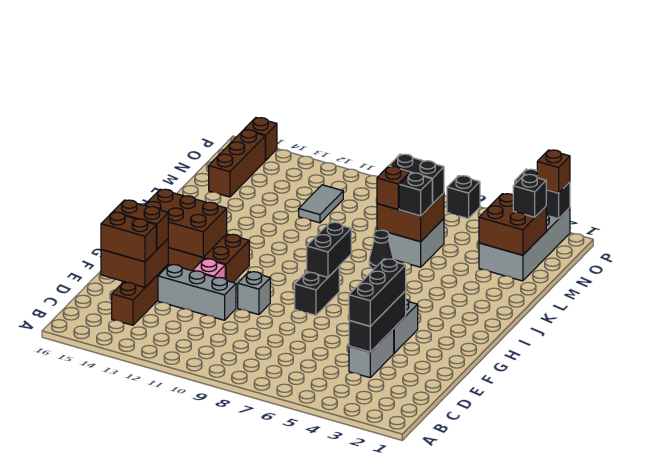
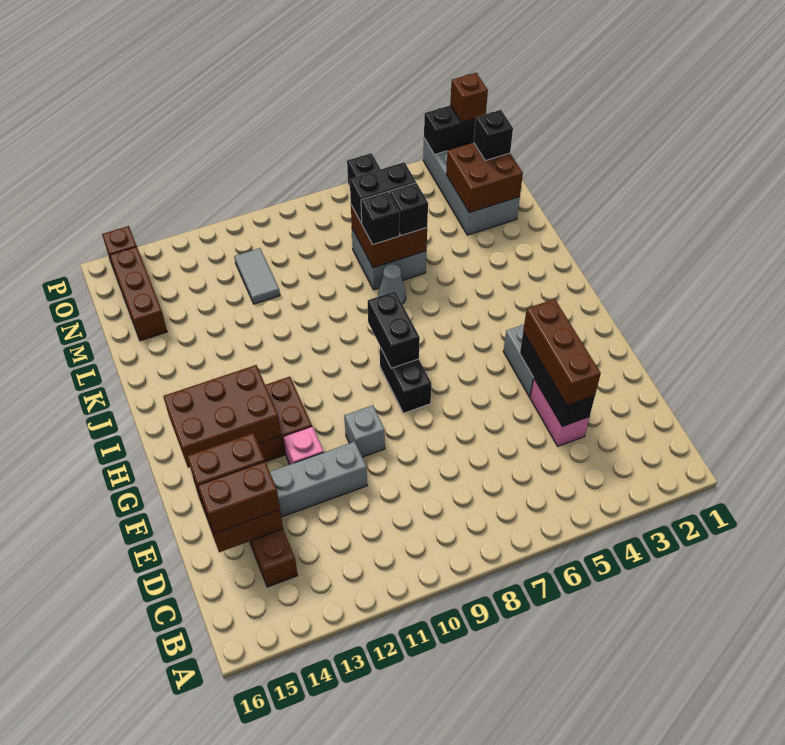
grey brick D4:E4 level 1 -> pink brick D4:E4 level 1
black brick D4:F4 level 3 -> brown brick D4:F4 level 3
black cone K7 level 1 -> grey cone K7 level 1
brown brick L7 level 3 -> black brick L7 level 3

